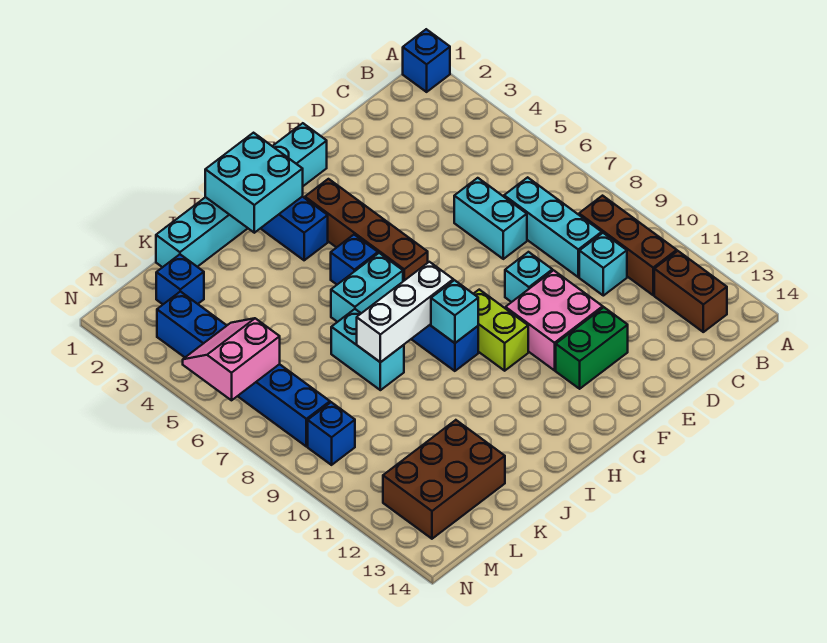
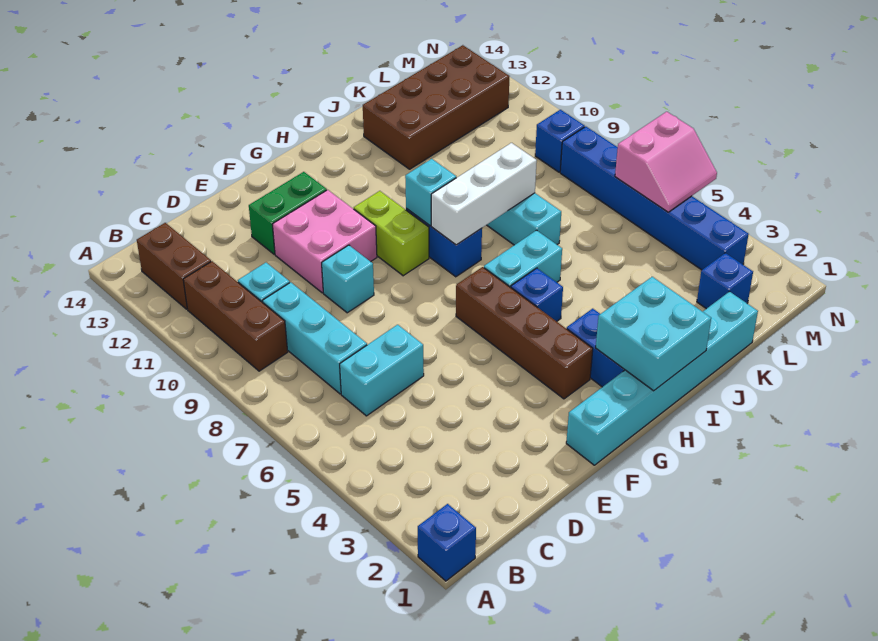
cyan brick D6:D7 level 1 -> cyan brick C6:D6 level 1
brown brick K12:M13 level 1 -> brown brick J12:M13 level 1

